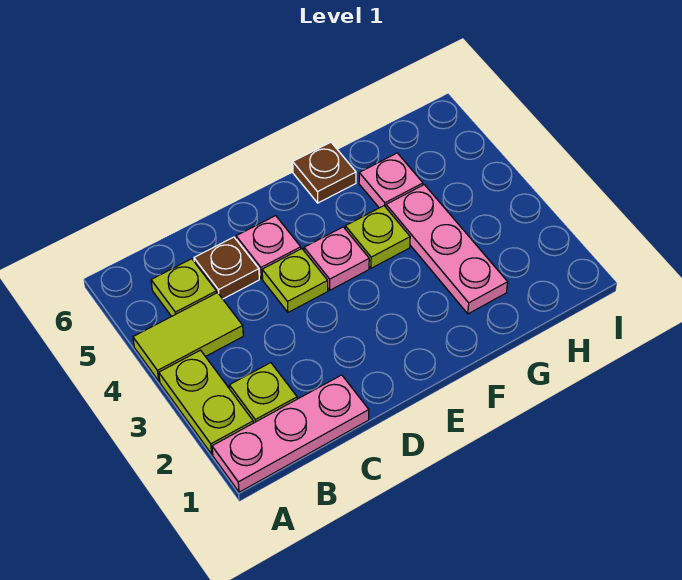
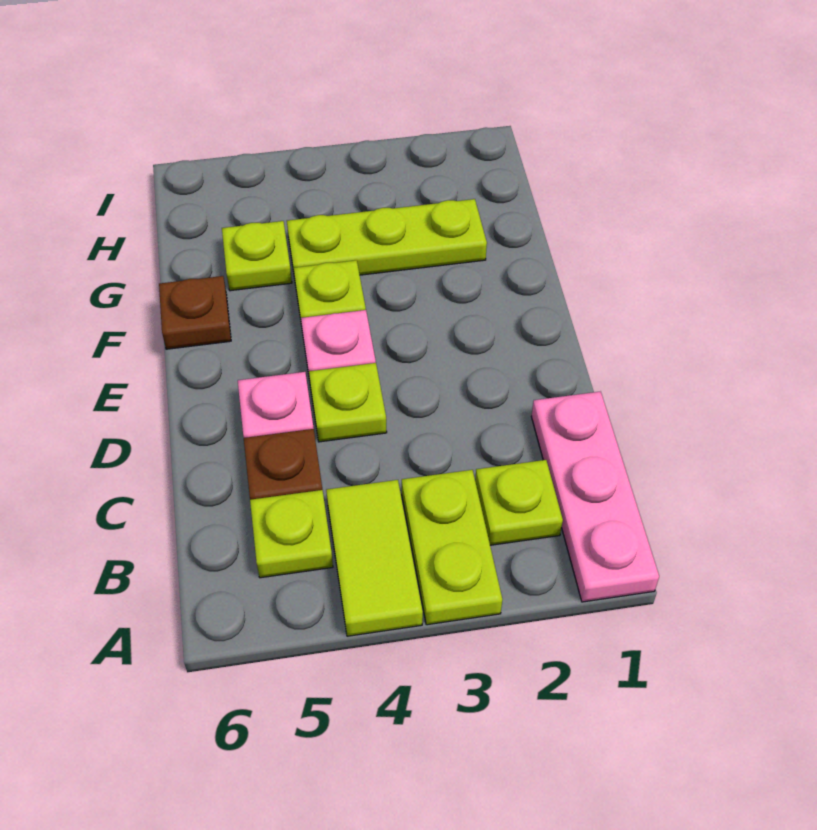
lime plate A2:A3 level 1 -> lime plate A3:B3 level 1
pink plate G2:G4 level 1 -> lime plate G2:G4 level 1
pink plate G5 level 1 -> lime plate G5 level 1

